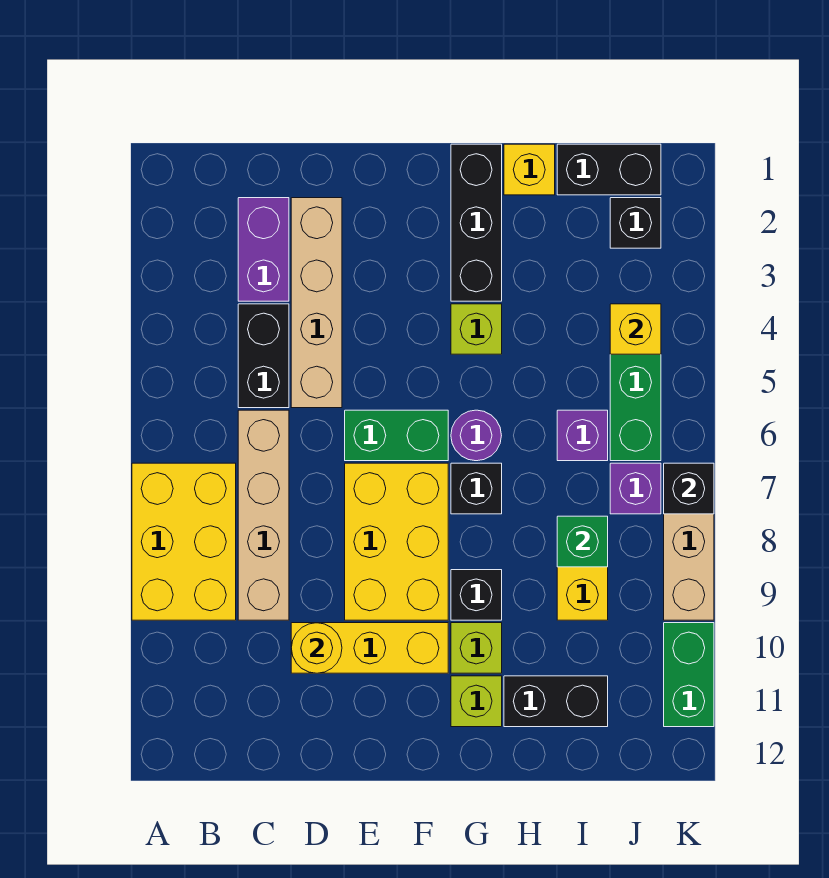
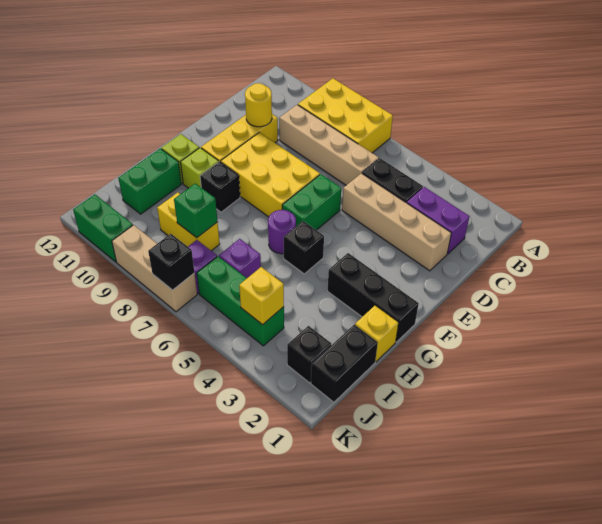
lime brick G4 level 1 -> none
black brick G7 level 1 -> black brick G5 level 1
black brick H11:I11 level 1 -> green brick H11:I11 level 1

